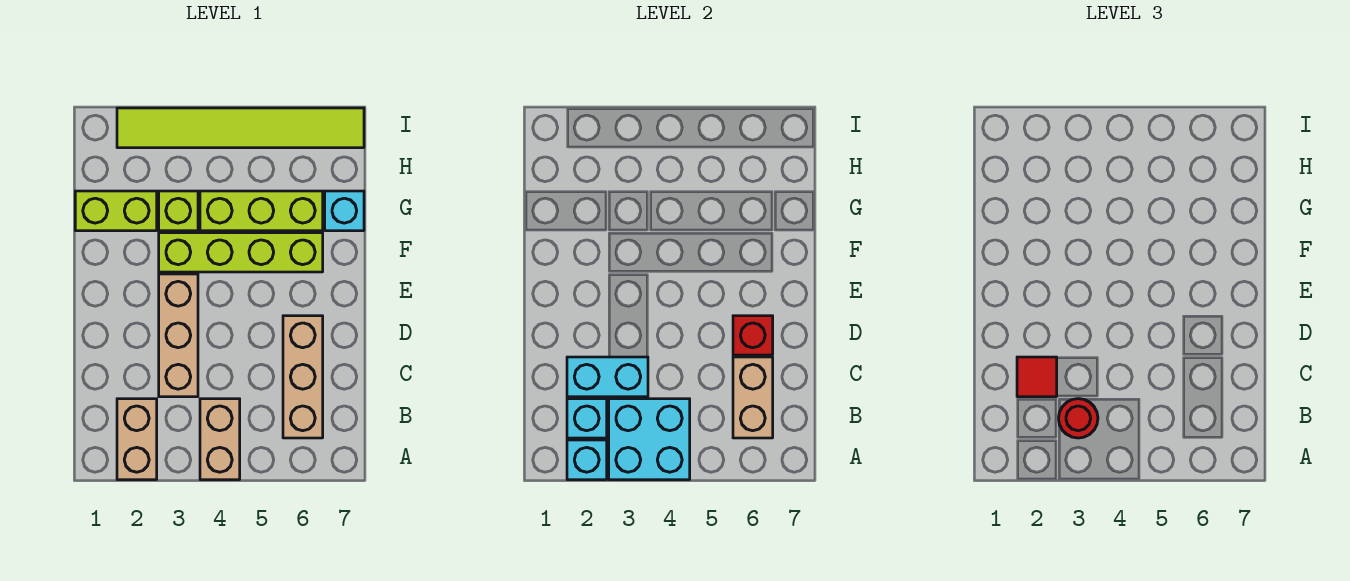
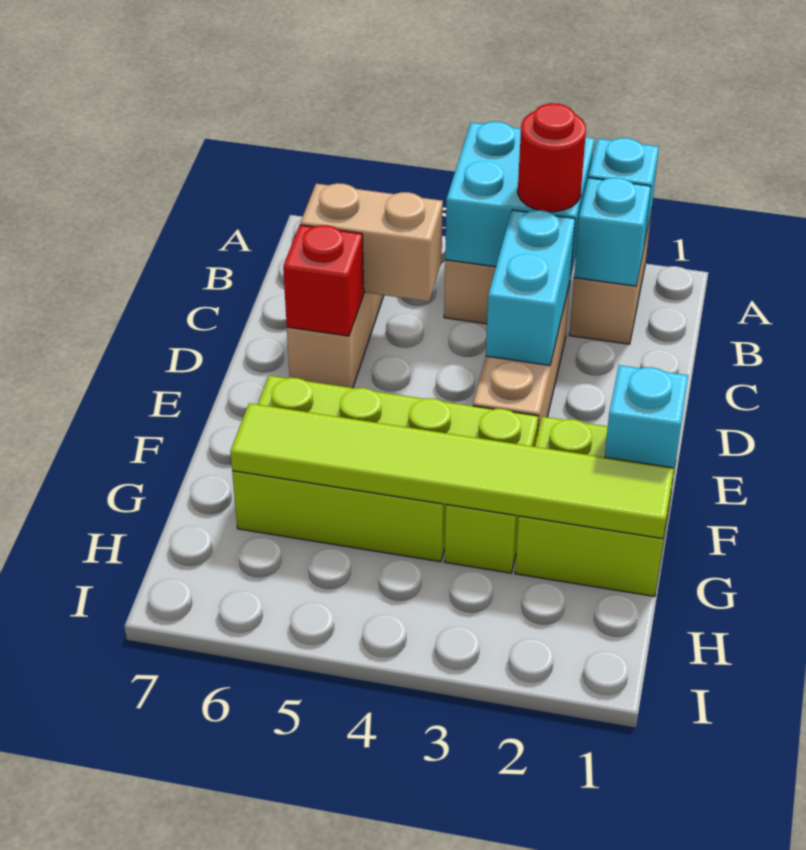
tan brick B6:C6 level 2 -> tan brick C5:C6 level 2
cyan brick C2:C3 level 2 -> cyan brick C3:D3 level 2
red tile C2 level 3 -> none
lime brick G1:G2 level 1 -> lime brick F1:G2 level 1
cyan brick G7 level 1 -> cyan brick F1 level 2
lime tile I2:I7 level 1 -> lime tile G1:G6 level 2

